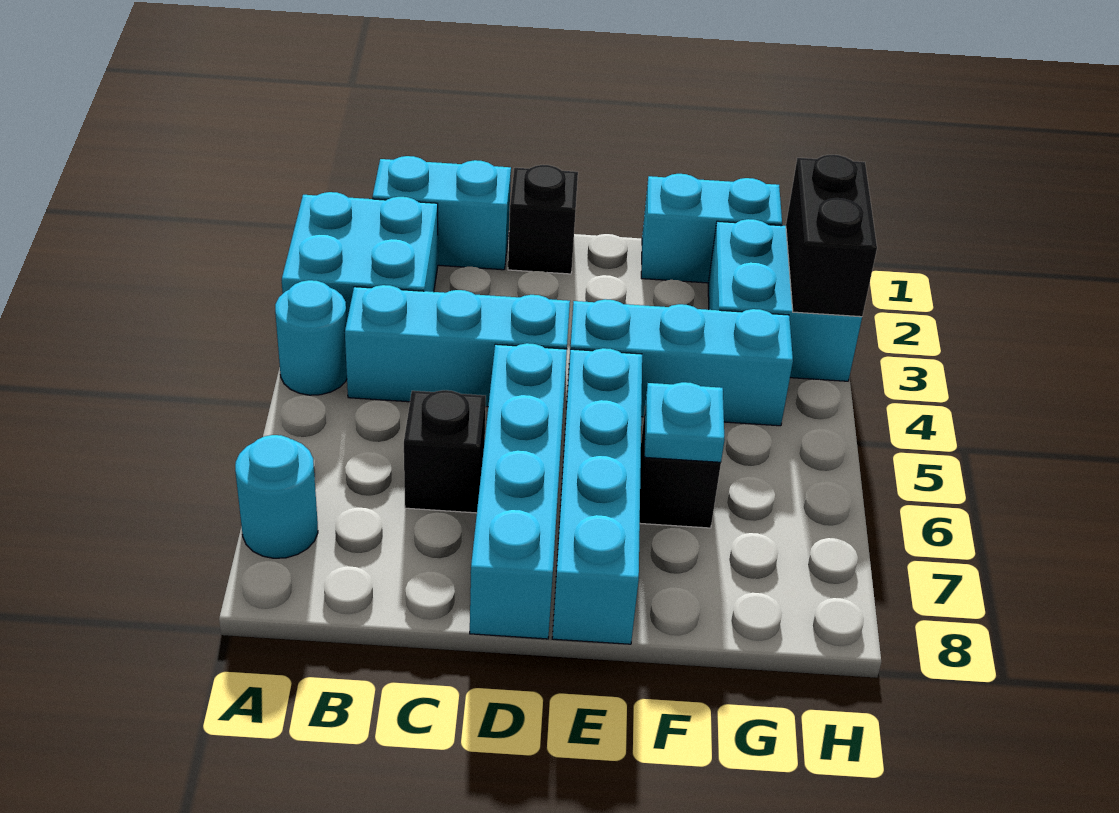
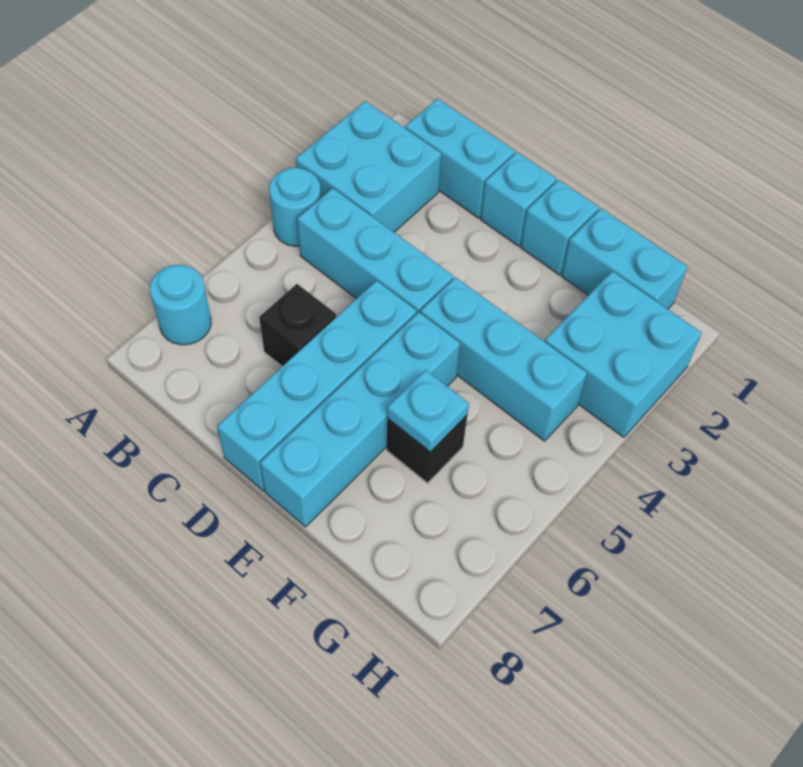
black brick D1 level 1 -> cyan brick D1 level 1
none -> cyan brick E1 level 1
black brick H2:H3 level 2 -> none

